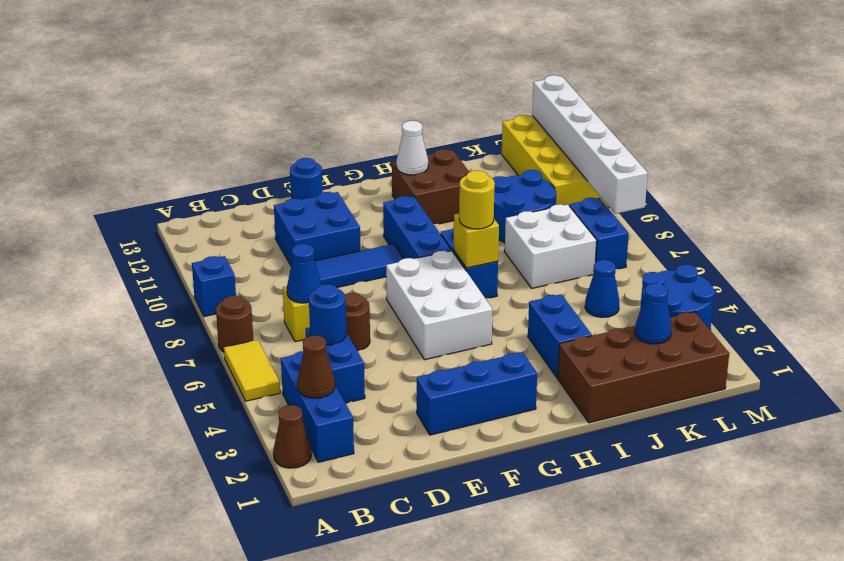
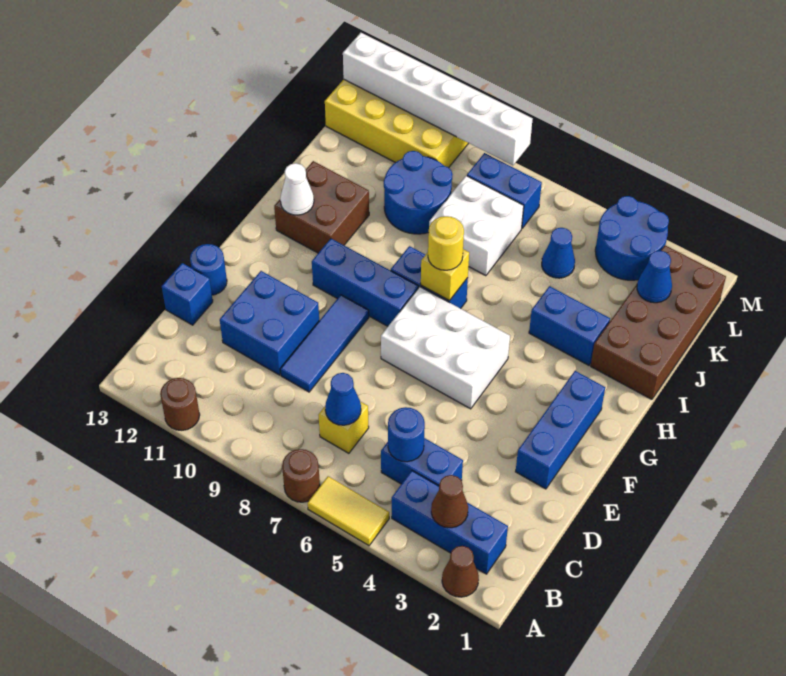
blue brick A9 level 1 -> blue brick D13 level 1
brown round brick D6 level 1 -> brown round brick A11 level 1

